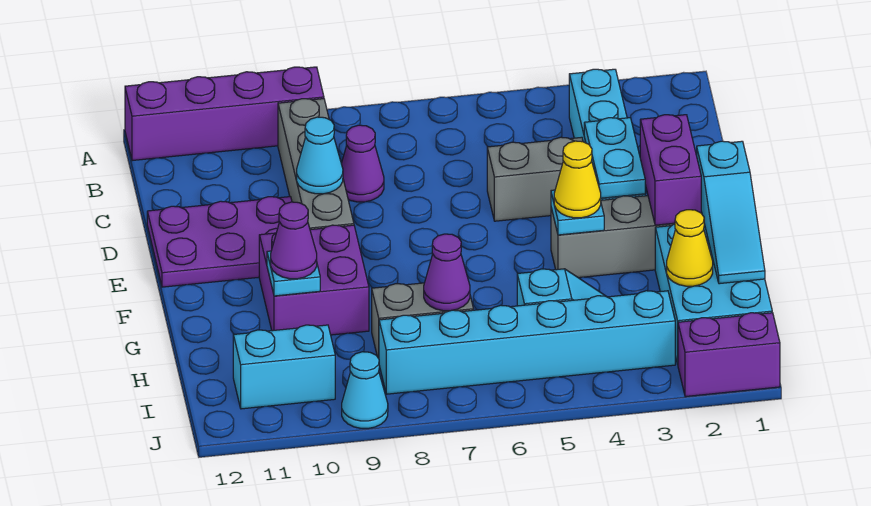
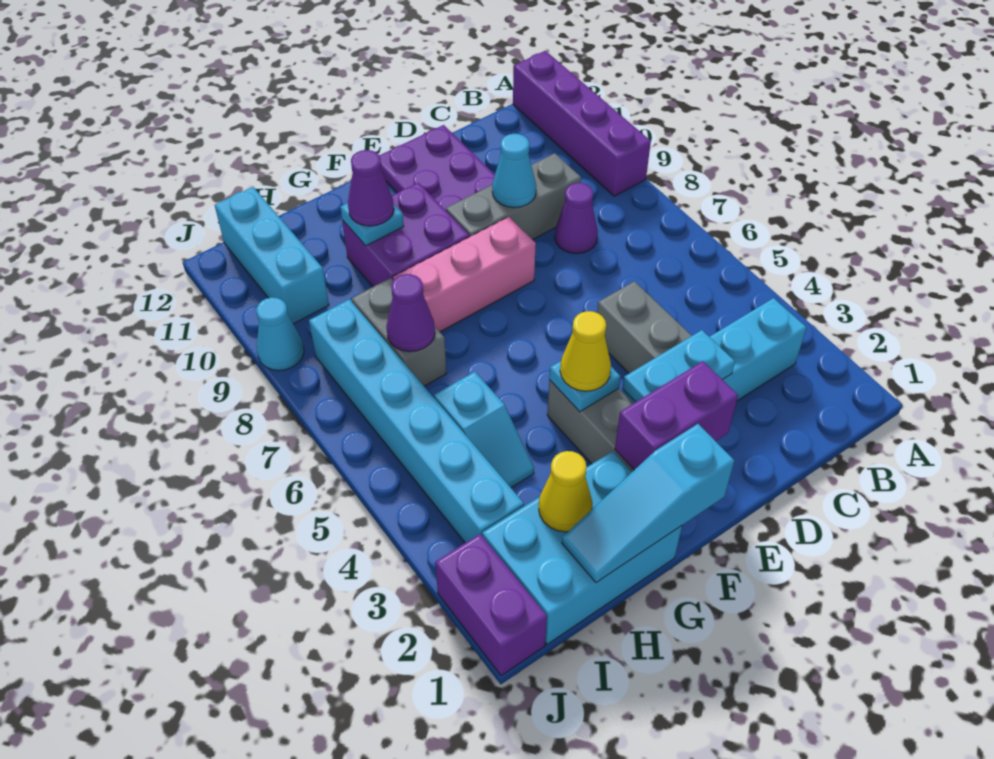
grey brick B9:E9 level 1 -> grey brick C9:E9 level 1
none -> pink brick E8:G8 level 1
cyan brick I10:I11 level 1 -> cyan brick I10:I12 level 1

